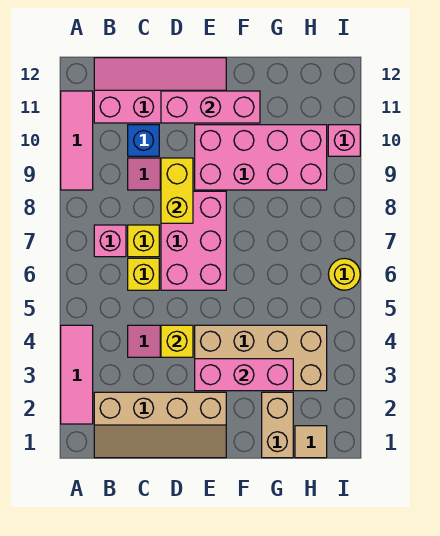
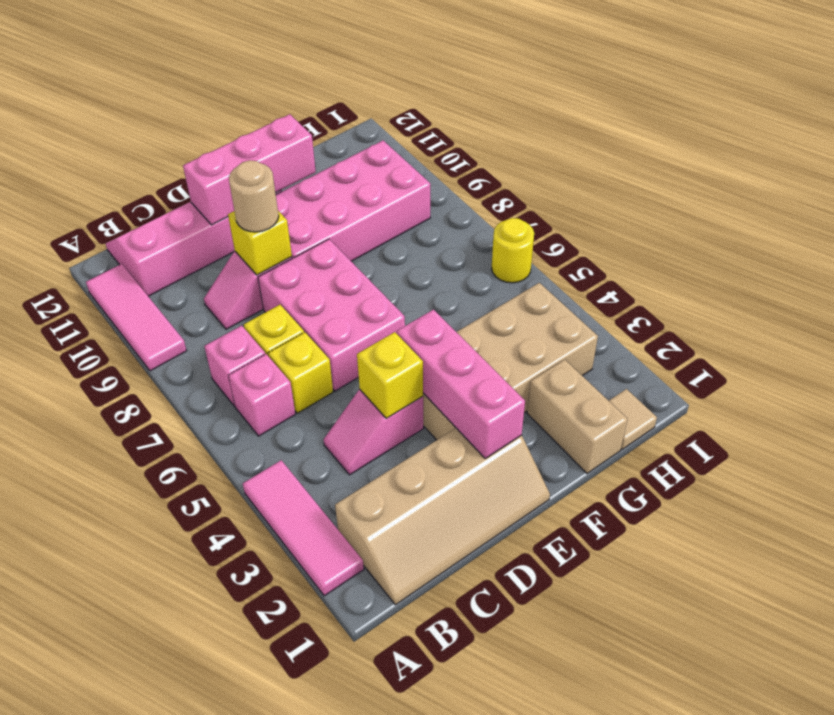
blue brick C10 level 1 -> none
yellow brick D8:D9 level 2 -> yellow brick D9 level 2
none -> tan round brick D9 level 3
pink brick E3:G3 level 2 -> pink brick E2:E4 level 2
pink brick I10 level 1 -> pink brick B6 level 1

